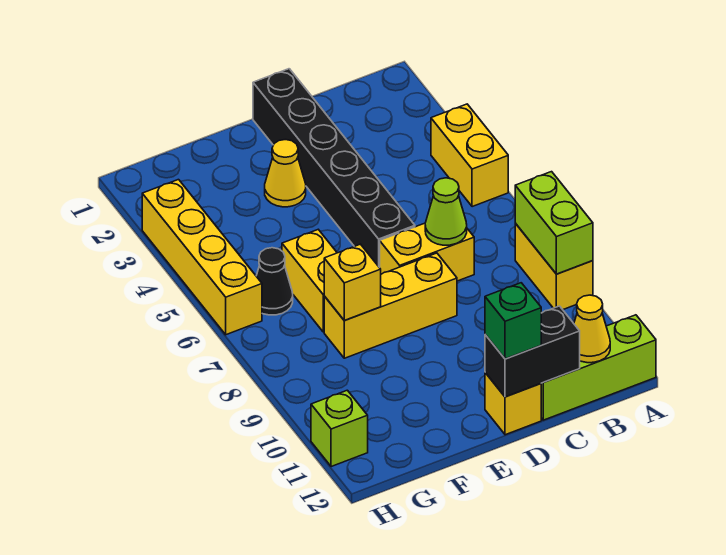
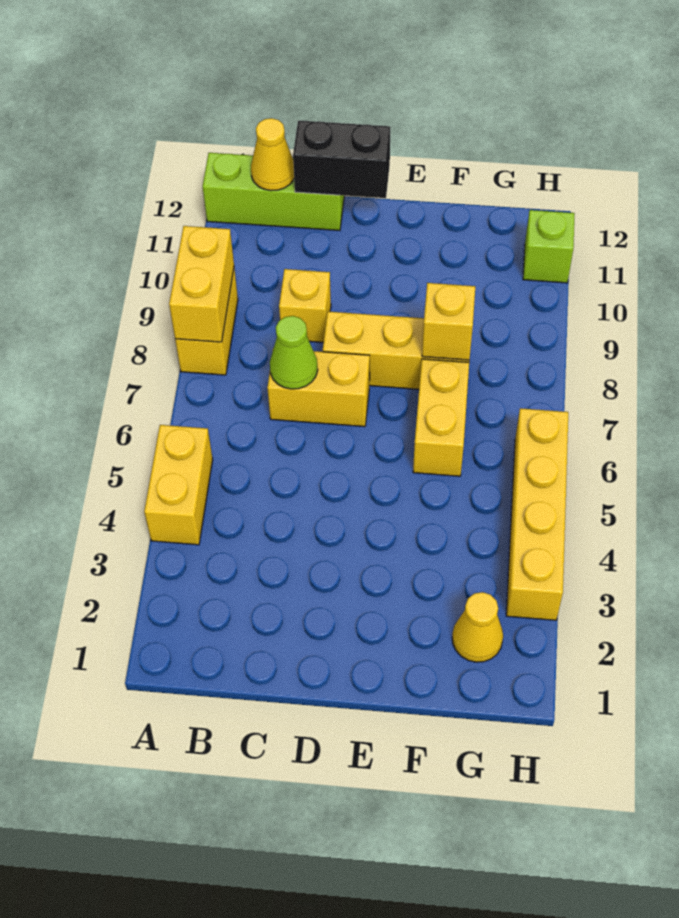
lime brick A8:A9 level 2 -> yellow brick A8:A9 level 2
black brick D1:D6 level 1 -> none
yellow brick D12 level 1 -> yellow brick C9 level 1
green brick D12 level 3 -> none
yellow cone E3 level 1 -> yellow cone G2 level 1
black cone G6 level 1 -> none

